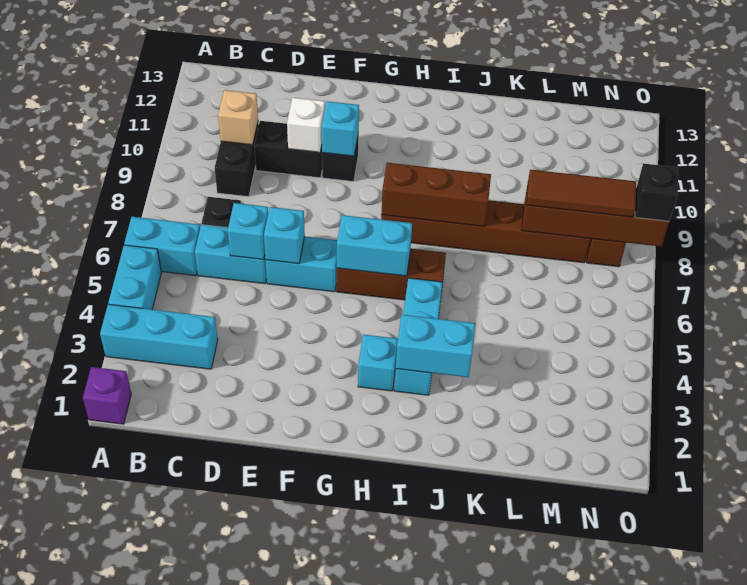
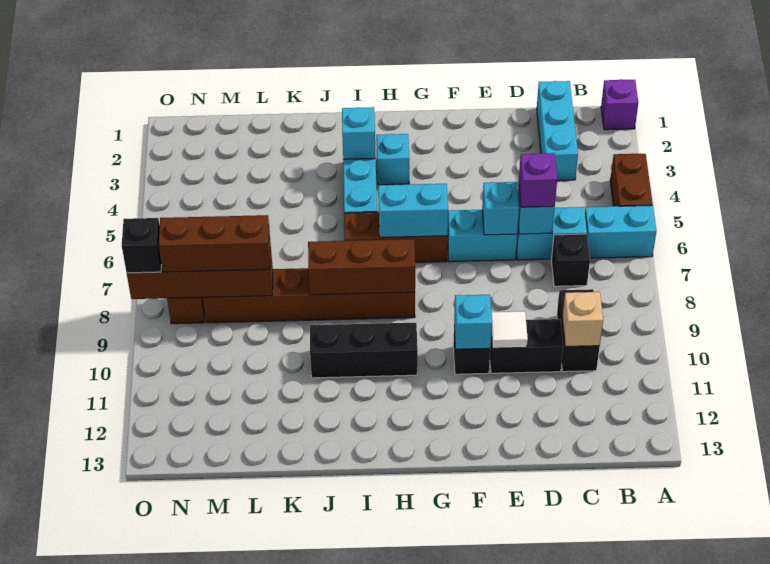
cyan brick A3:C3 level 1 -> cyan brick C1:C3 level 1
cyan brick A4:A5 level 1 -> brown brick A4:A5 level 1
none -> purple brick D6 level 3
white brick E10 level 2 -> white tile E10 level 2
none -> black brick H10:J10 level 1
cyan brick I3:J3 level 2 -> cyan brick I3 level 2
brown tile L8:N8 level 3 -> brown brick L8:N8 level 3

